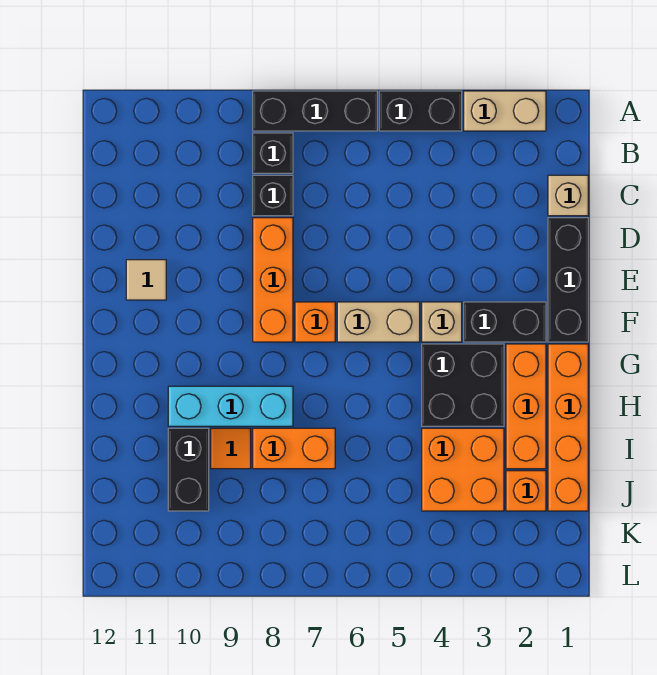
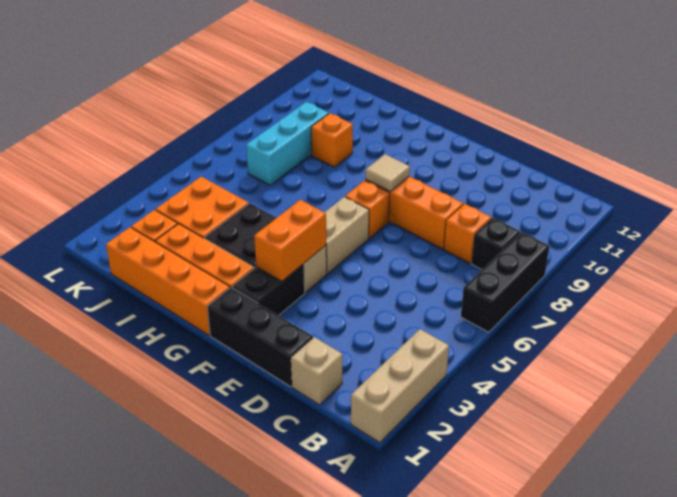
tan brick A2:A3 level 1 -> tan brick A1:A3 level 1
black brick A4:A5 level 1 -> none
black brick C8 level 1 -> orange brick C8 level 1
tan tile E11 level 1 -> tan tile F8 level 2
cyan brick H8:H10 level 1 -> cyan brick J7:J9 level 1
orange brick I7:I8 level 1 -> orange brick F3:F4 level 2
orange tile I9 level 1 -> orange brick I9 level 1
black brick I10:J10 level 1 -> none

